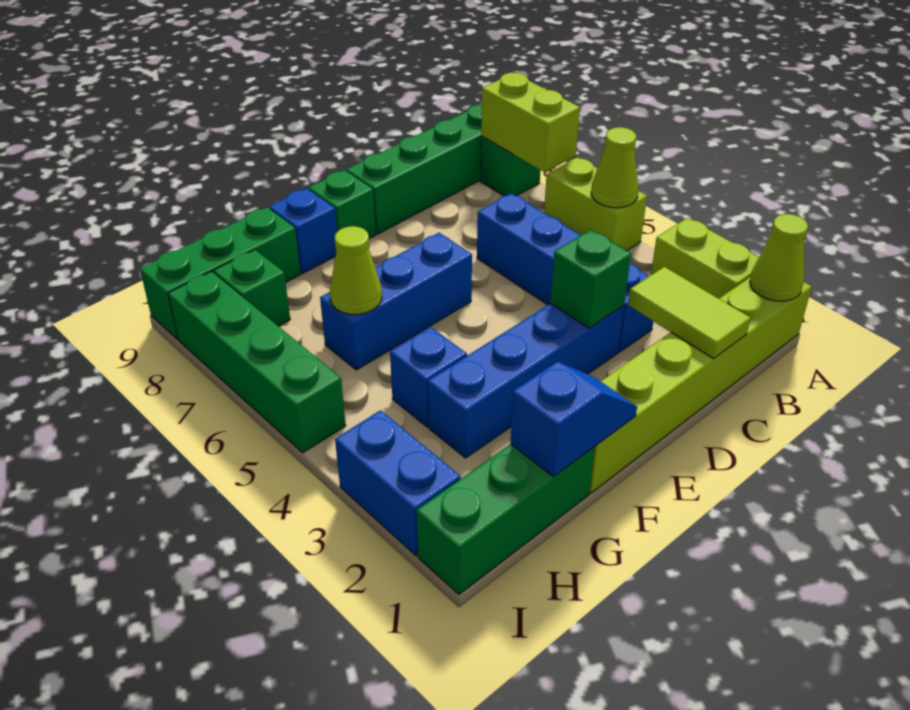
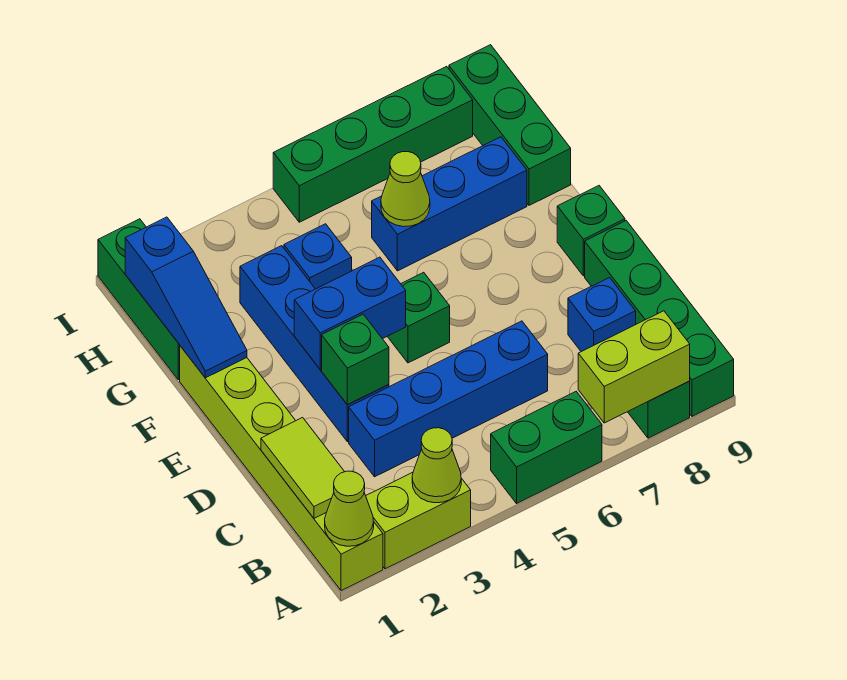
lime brick A5:A6 level 1 -> green brick A5:A6 level 1
lime cone A5 level 2 -> lime cone A3 level 2
lime tile C1:C2 level 2 -> lime tile B1:C1 level 2
blue brick E6:G6 level 1 -> blue brick G6:G8 level 1
blue slope F1:G1 level 2 top G -> blue slope F1:H1 level 2 top H
blue brick F9 level 1 -> blue brick C8 level 1
green brick H8 level 1 -> green brick E5 level 1
blue brick I2:I3 level 1 -> blue brick E3:E4 level 2

